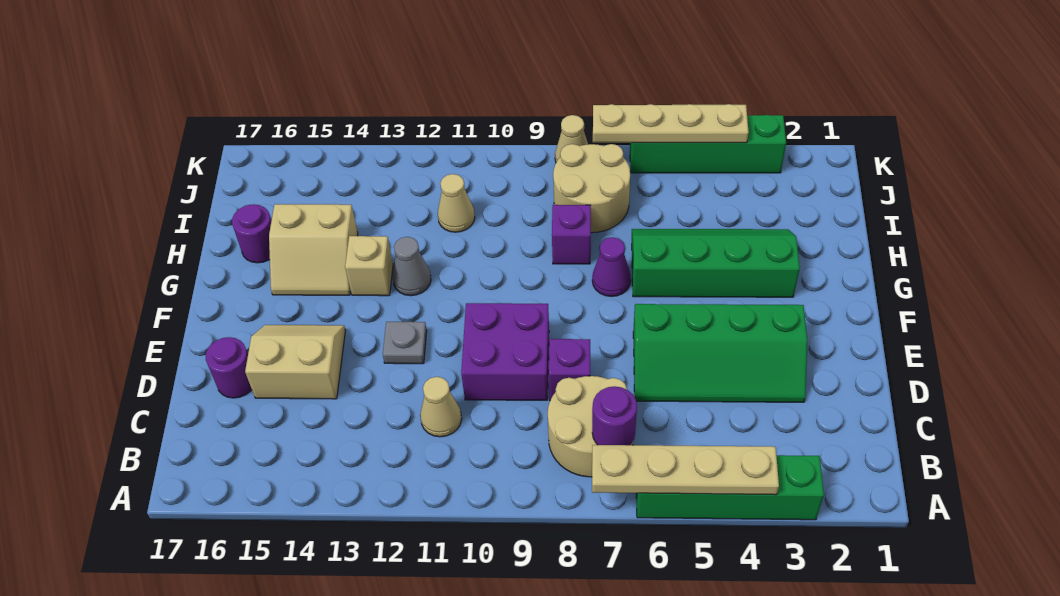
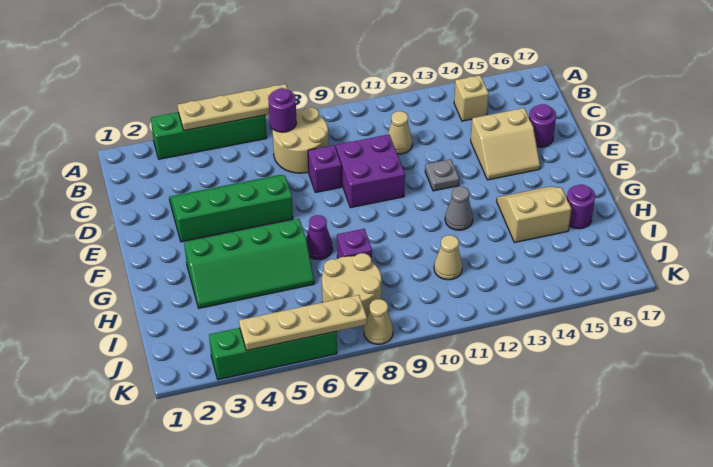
tan brick G13 level 1 -> tan brick B14 level 1

